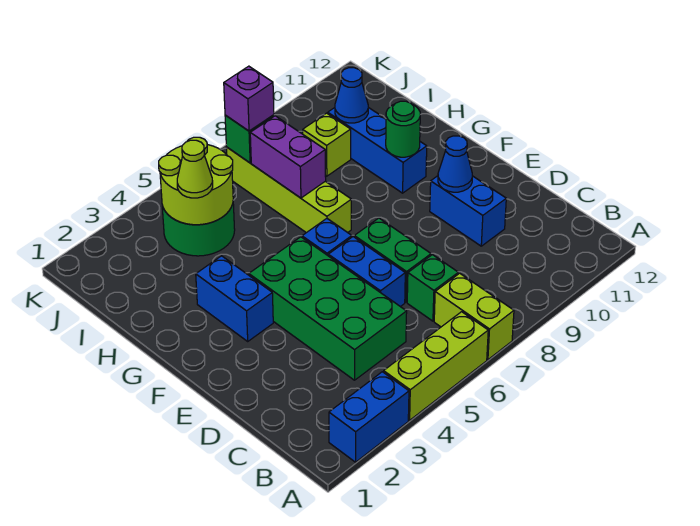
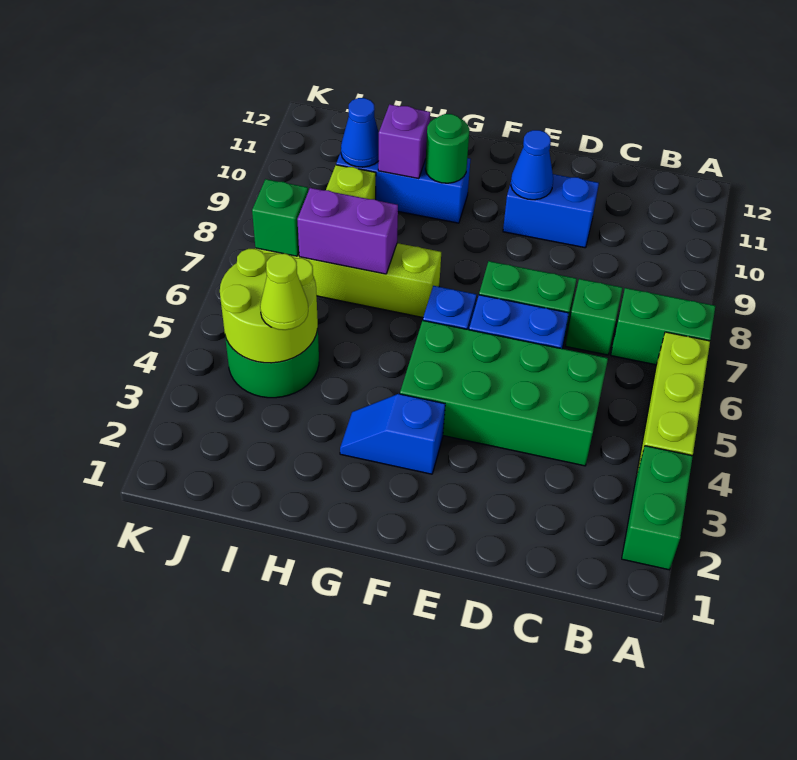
blue brick A2:A3 level 1 -> green brick A2:A3 level 1
lime brick A7:B7 level 1 -> green brick A7:B7 level 1
blue brick F3:G3 level 1 -> blue slope F3:G3 level 1 top F
purple brick J7 level 3 -> purple brick H10 level 2

